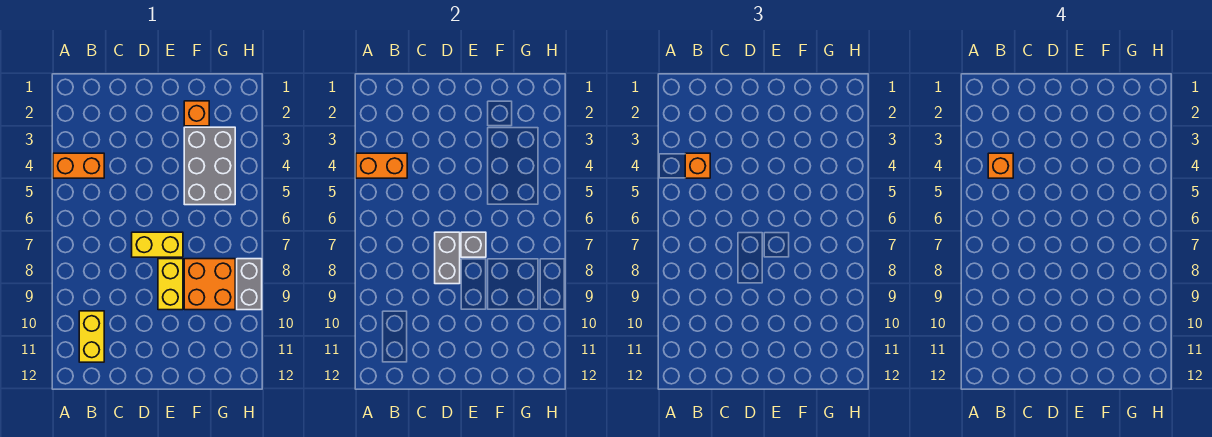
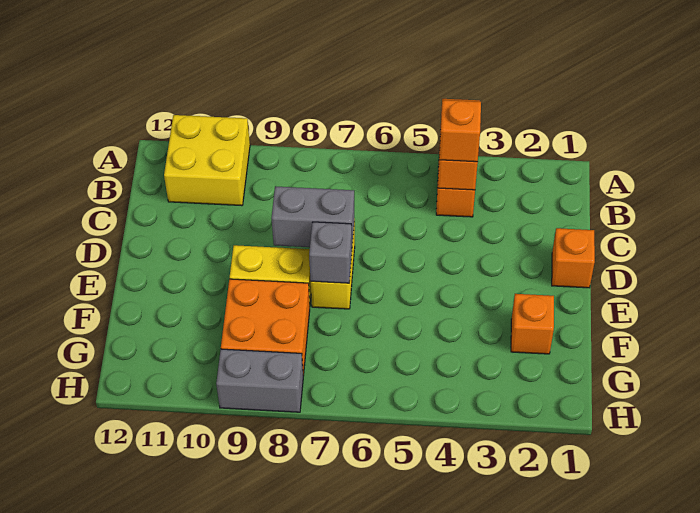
orange brick B4 level 4 -> orange brick D1 level 1
yellow brick B10:B11 level 1 -> yellow brick A10:B11 level 1
grey brick F3:G5 level 1 -> none

